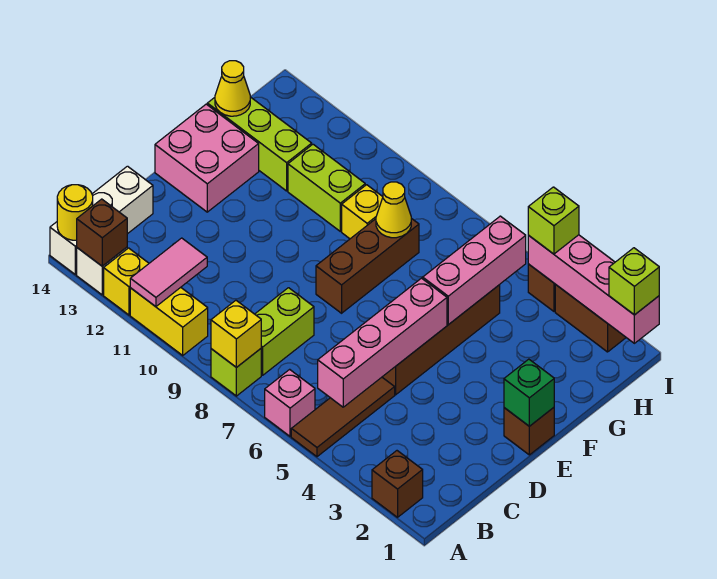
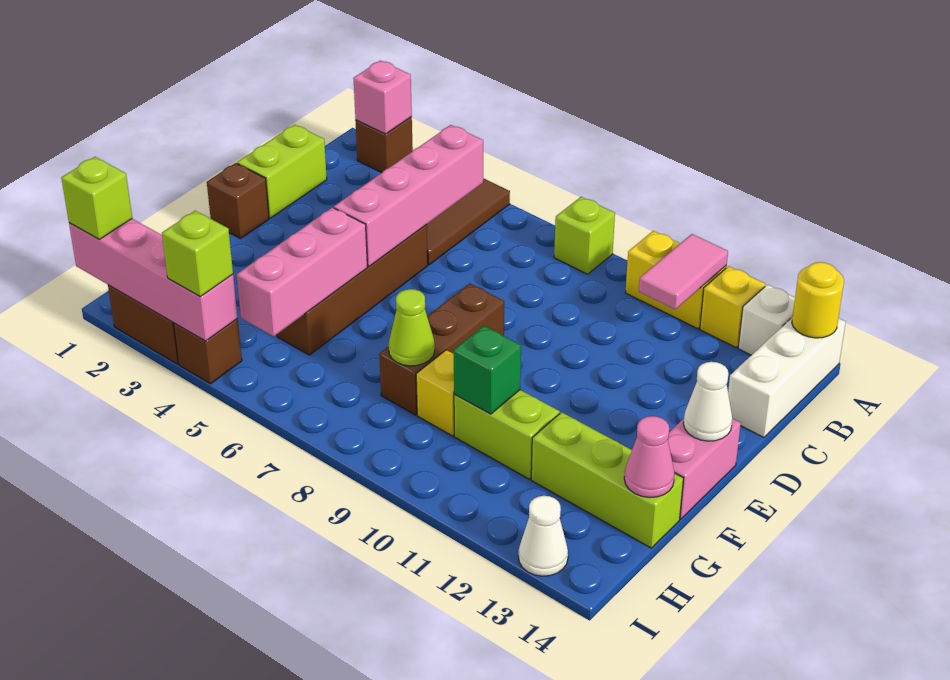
pink brick A6 level 1 -> pink brick A2 level 2
yellow brick A8 level 2 -> none
brown brick A13 level 2 -> none
lime brick B8:C8 level 1 -> lime brick C1:D1 level 1
green brick E1 level 2 -> green brick G10 level 2
pink brick E13:F14 level 1 -> pink brick E14:F14 level 1
none -> white cone E14 level 2
yellow cone G8 level 2 -> lime cone G8 level 2
yellow cone G14 level 2 -> pink cone G14 level 2
none -> white cone I13 level 1

